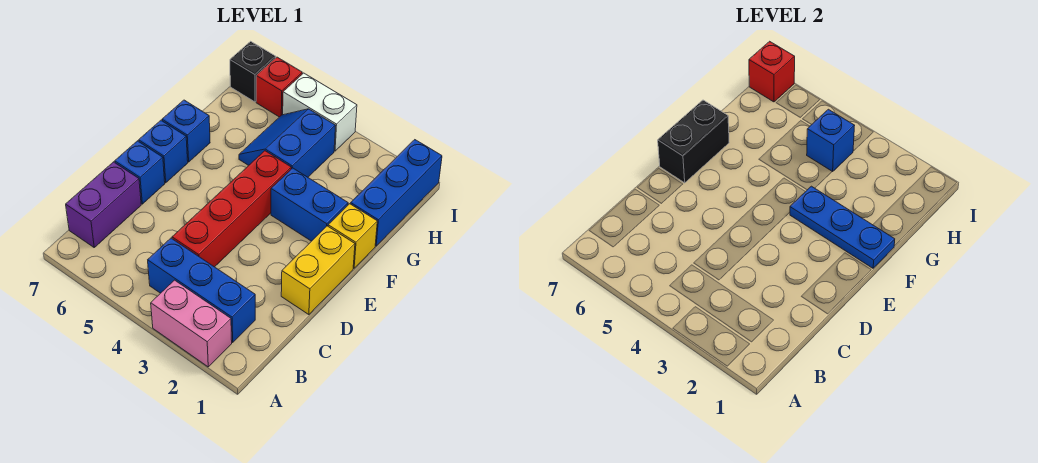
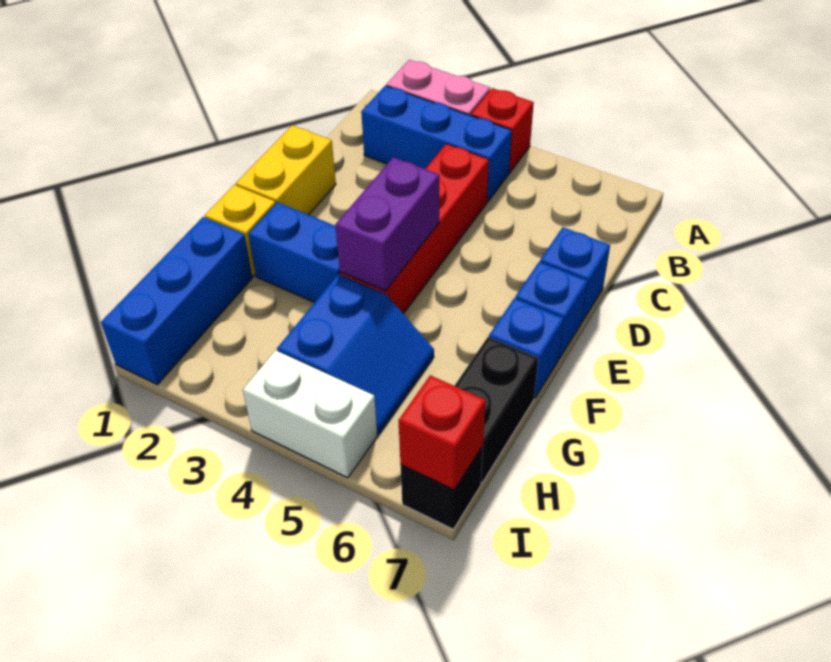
purple brick B7:C7 level 1 -> purple brick E4:F4 level 2
black brick E7:F7 level 2 -> black brick G7:H7 level 1
blue plate F1:F3 level 2 -> none
blue brick H4 level 2 -> none
red brick I6 level 1 -> red brick A4 level 1

